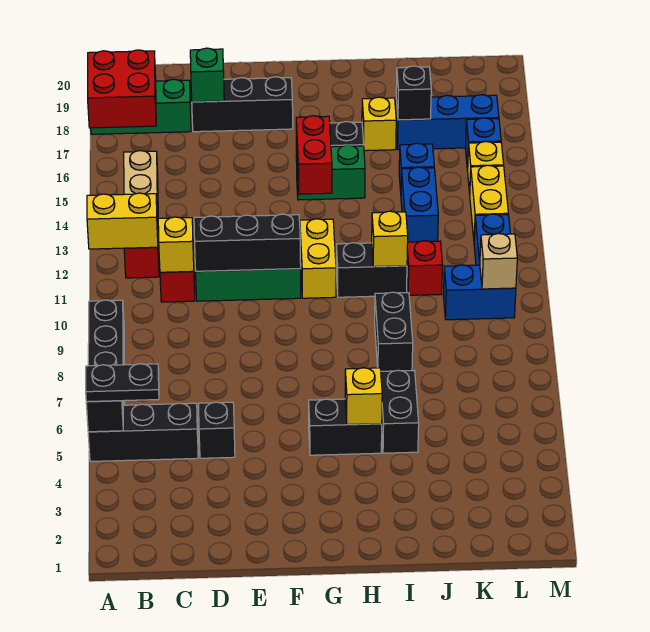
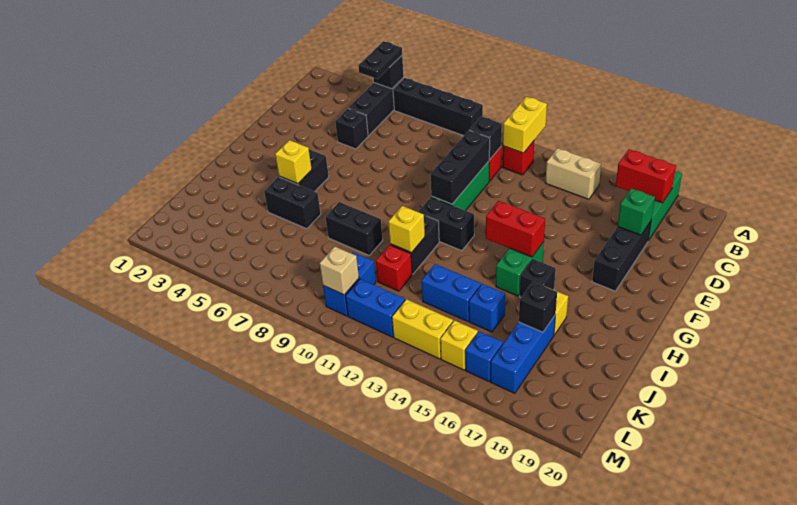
red brick A17:B18 level 2 -> red brick B17:B18 level 2
yellow brick C11 level 2 -> black brick C11 level 2
yellow brick G11:G12 level 1 -> black brick G11:G12 level 1

